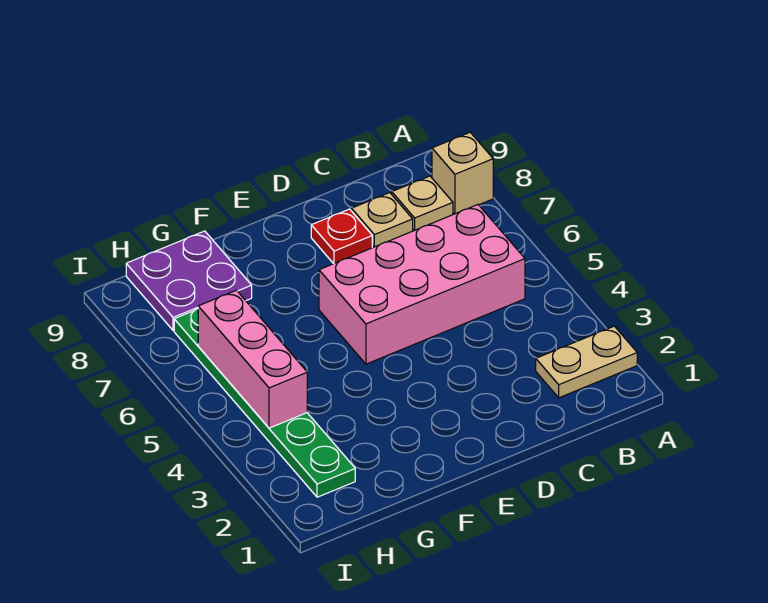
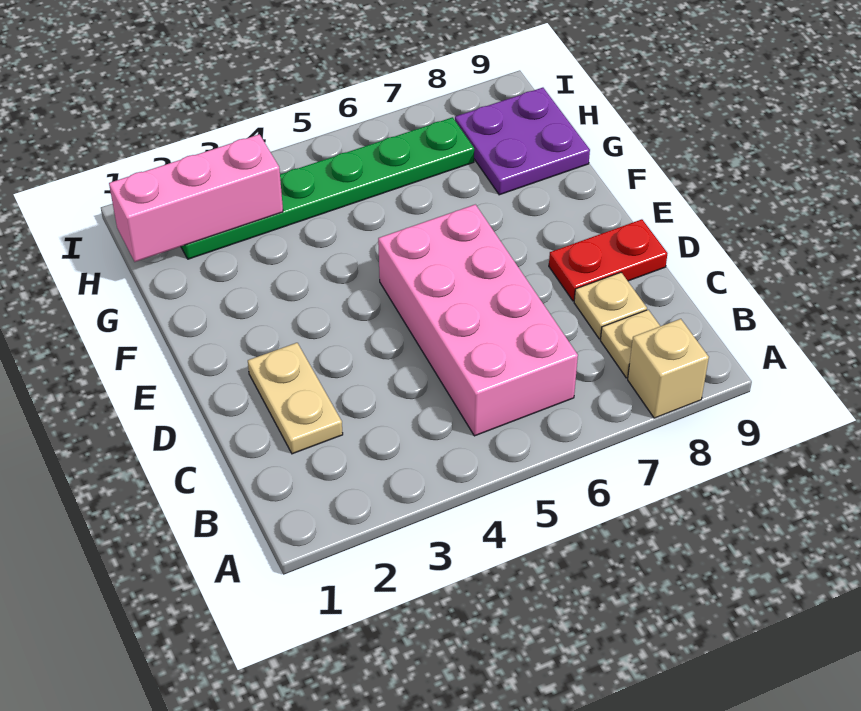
tan plate A2:B2 level 1 -> tan plate C2:D2 level 1
red plate D8 level 1 -> red plate D8:D9 level 1
pink brick H4:H6 level 2 -> pink brick H1:H3 level 2

